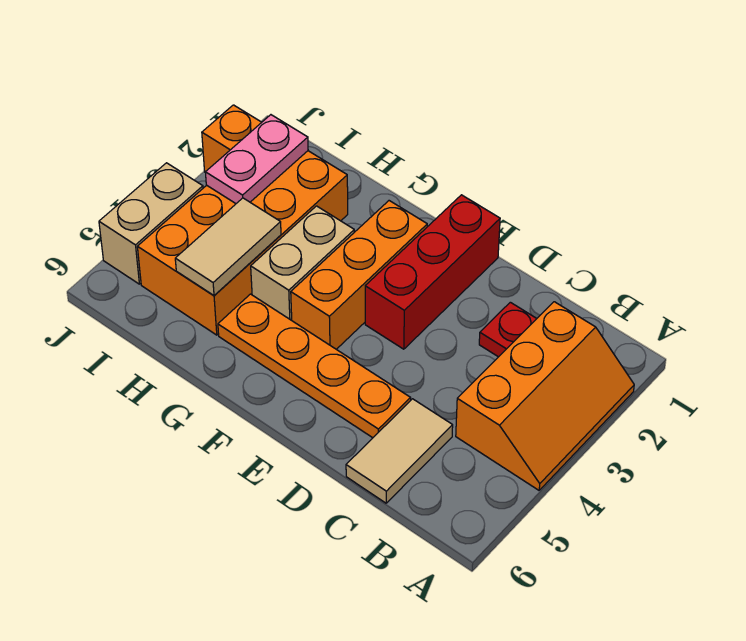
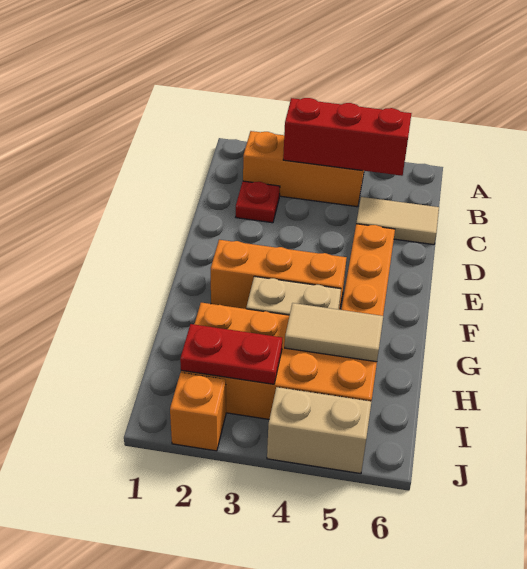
red brick E1:E3 level 1 -> red brick B3:B5 level 2
pink plate I2:I3 level 2 -> red plate I2:I3 level 2

